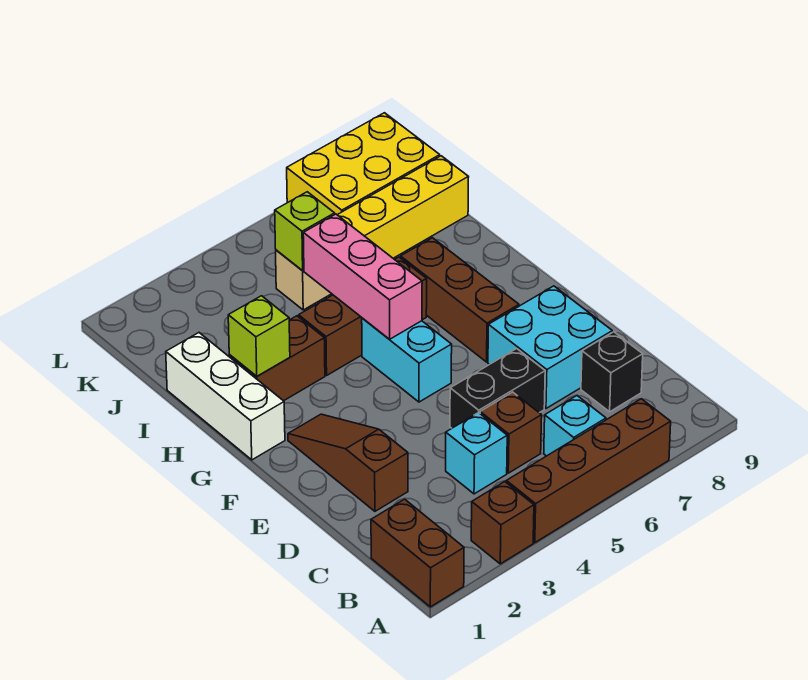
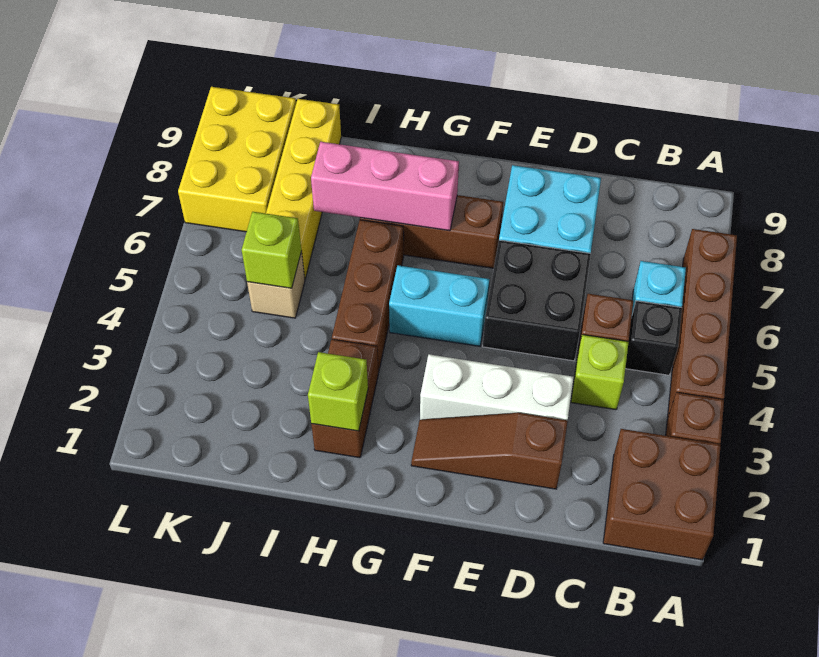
brown brick A1:B1 level 1 -> brown brick A1:B2 level 1
cyan brick C4 level 1 -> lime brick C4 level 1
black brick C8 level 1 -> black brick B5 level 1
black brick D5:D6 level 1 -> black brick D5:E6 level 1
white brick G1:I1 level 1 -> white brick D3:F3 level 1
pink brick G5:I5 level 2 -> pink brick G7:I7 level 2

